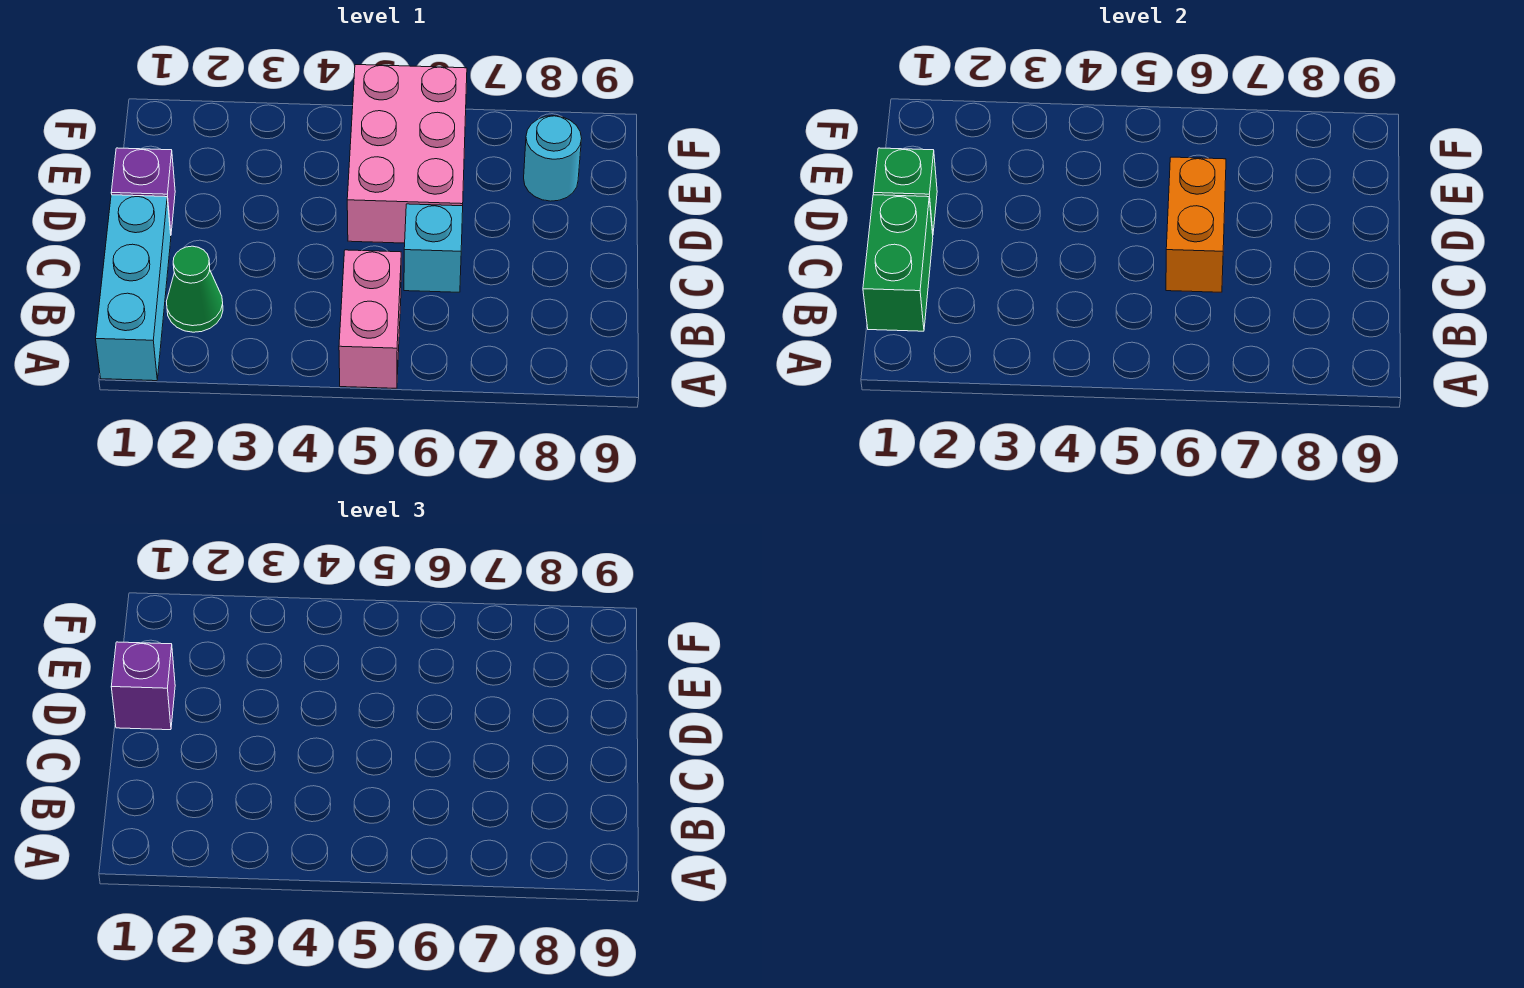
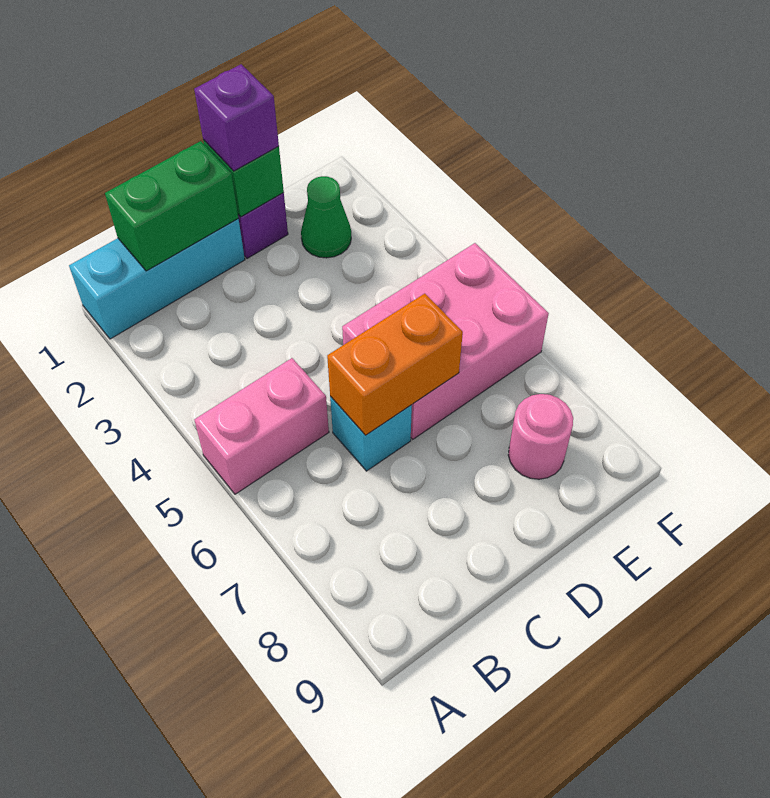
green cone B2 level 1 -> green cone E2 level 1
cyan round brick E8 level 1 -> pink round brick E8 level 1

